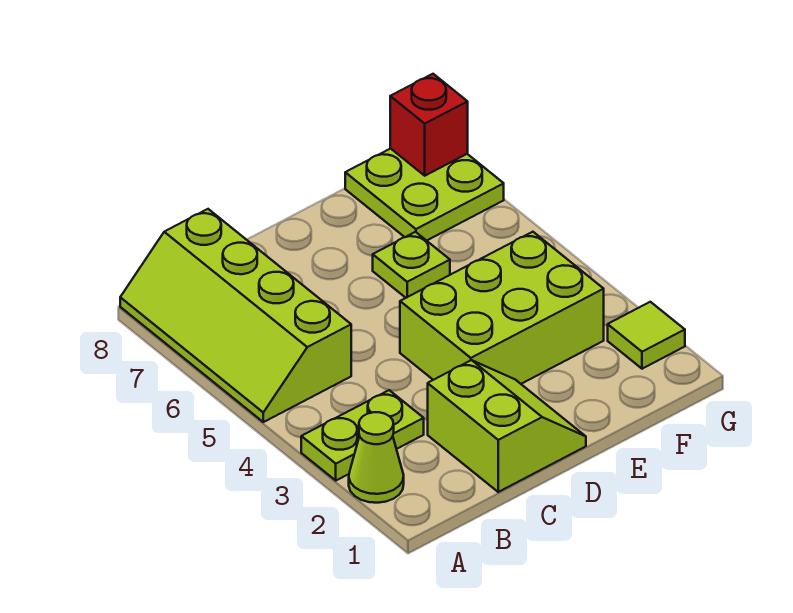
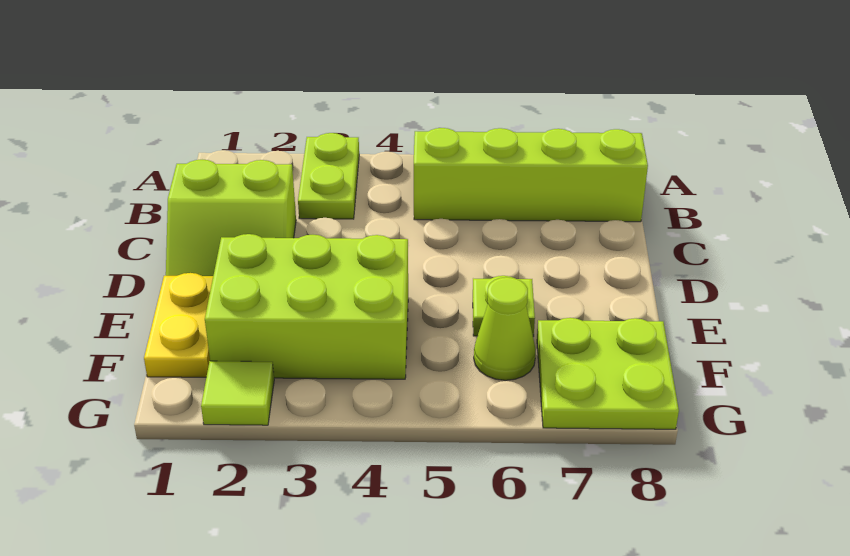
lime cone A2 level 1 -> lime cone F6 level 1
lime brick D3:F4 level 1 -> lime brick E2:F4 level 1
none -> yellow plate E1:F1 level 1
red brick G8 level 2 -> none

